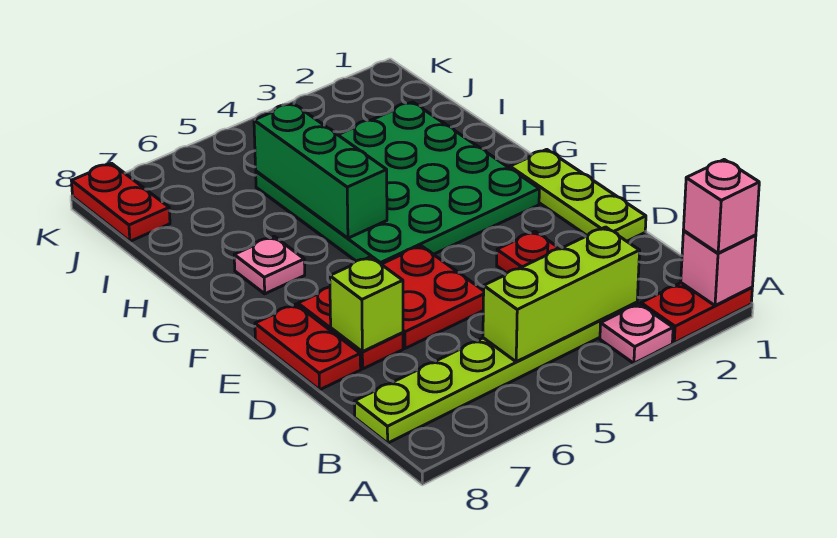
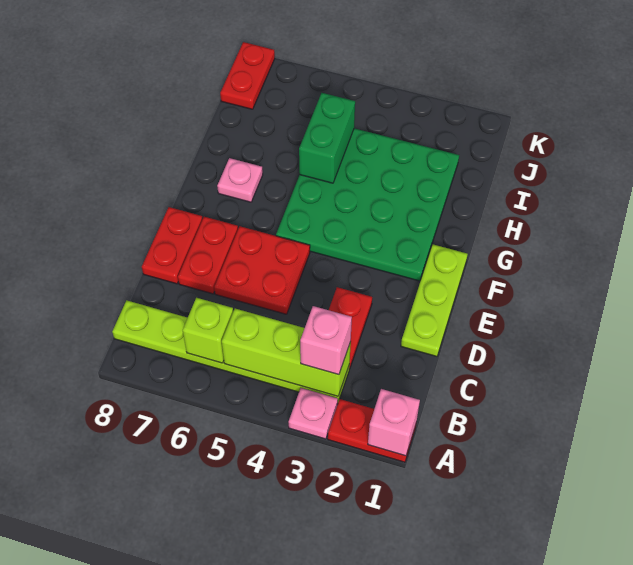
pink brick A1 level 3 -> pink brick B3 level 3
lime brick D7 level 2 -> lime brick B6 level 2
green brick G5:I5 level 2 -> green brick H5:I5 level 2

